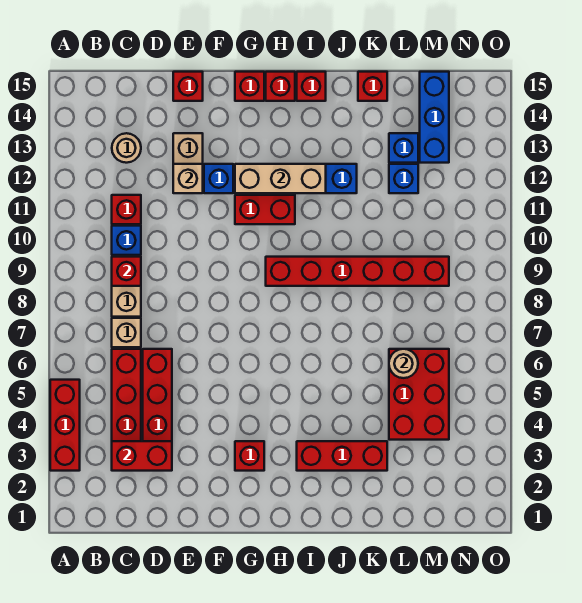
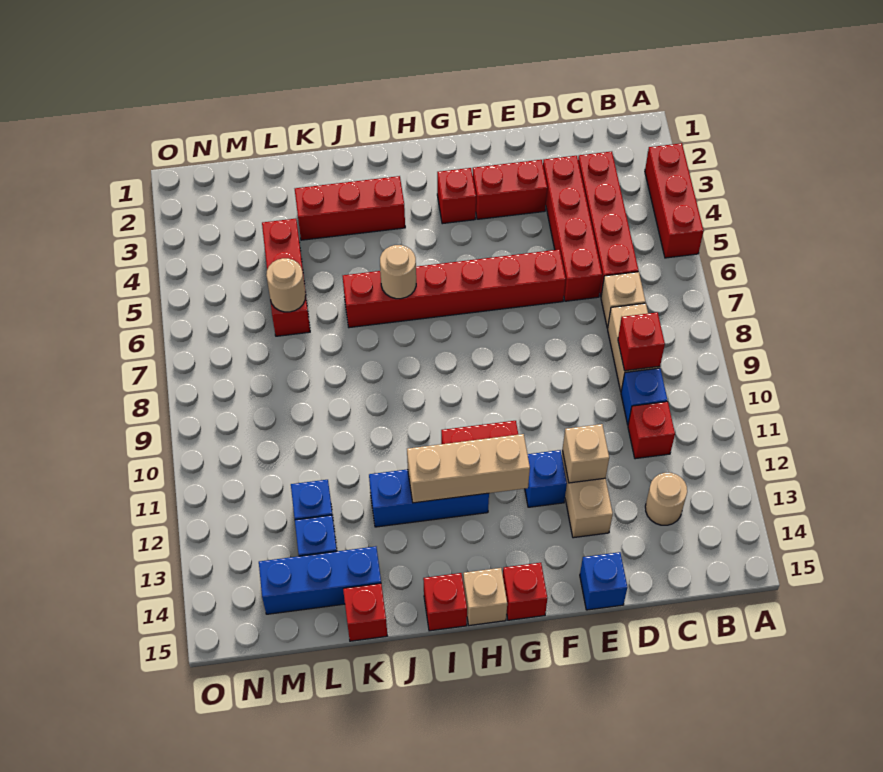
red brick C3:D3 level 2 -> red brick E3:F3 level 1
red brick E15 level 1 -> blue brick E15 level 1
red brick H9:M9 level 1 -> red brick E6:J6 level 1
red brick H15 level 1 -> tan brick H15 level 1
none -> tan round brick I6 level 2
red brick L4:M6 level 1 -> red brick L4:L6 level 1
blue brick M13:M15 level 1 -> blue brick K14:M14 level 1

